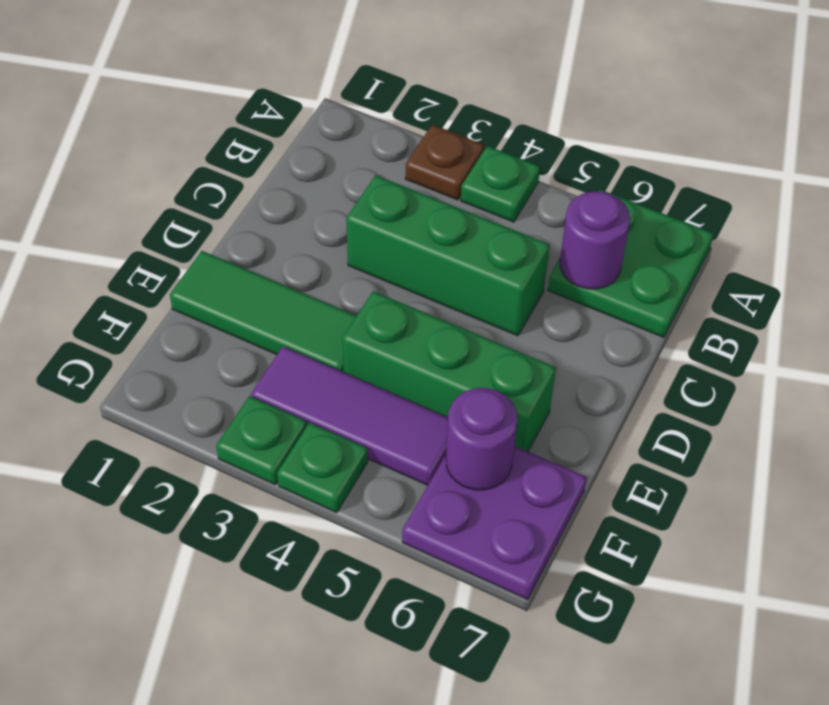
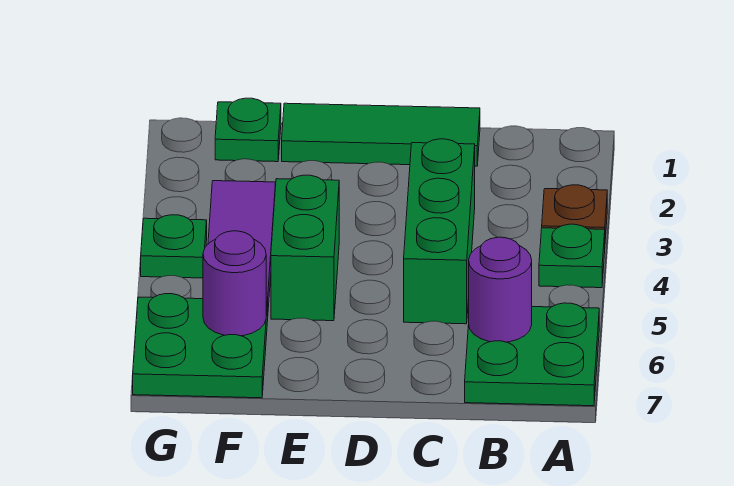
green tile E1:E3 level 1 -> green tile C1:E1 level 1
green brick E4:E6 level 1 -> green brick E4:E5 level 1
purple plate F6:G7 level 1 -> green plate F6:G7 level 1
green plate G3 level 1 -> green plate F1 level 1

